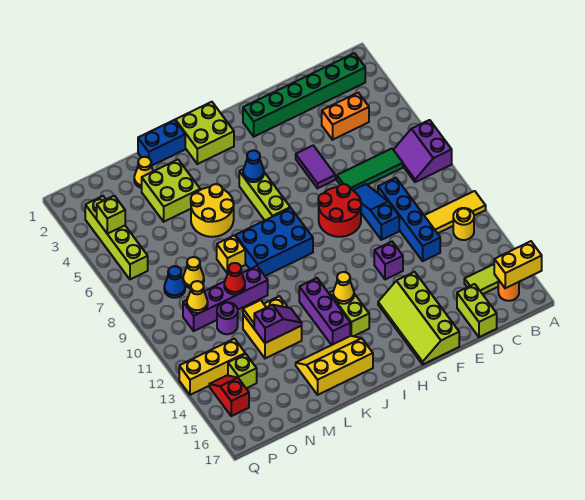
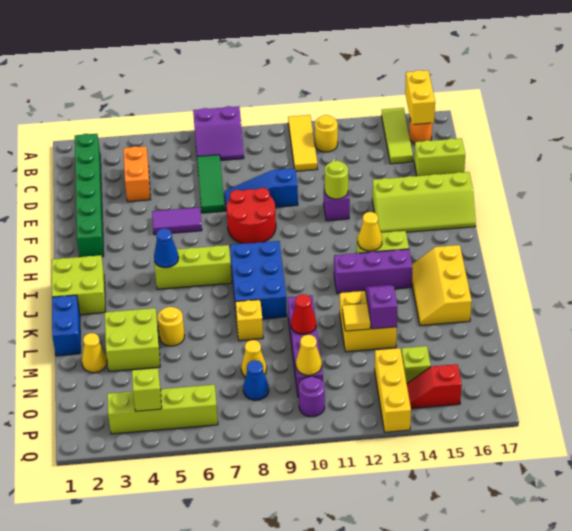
blue brick D9:D12 level 1 -> none
none -> lime round brick F12 level 2
yellow round brick K5:L6 level 1 -> yellow round brick L5 level 1
purple round brick N11 level 1 -> purple round brick P10 level 1

